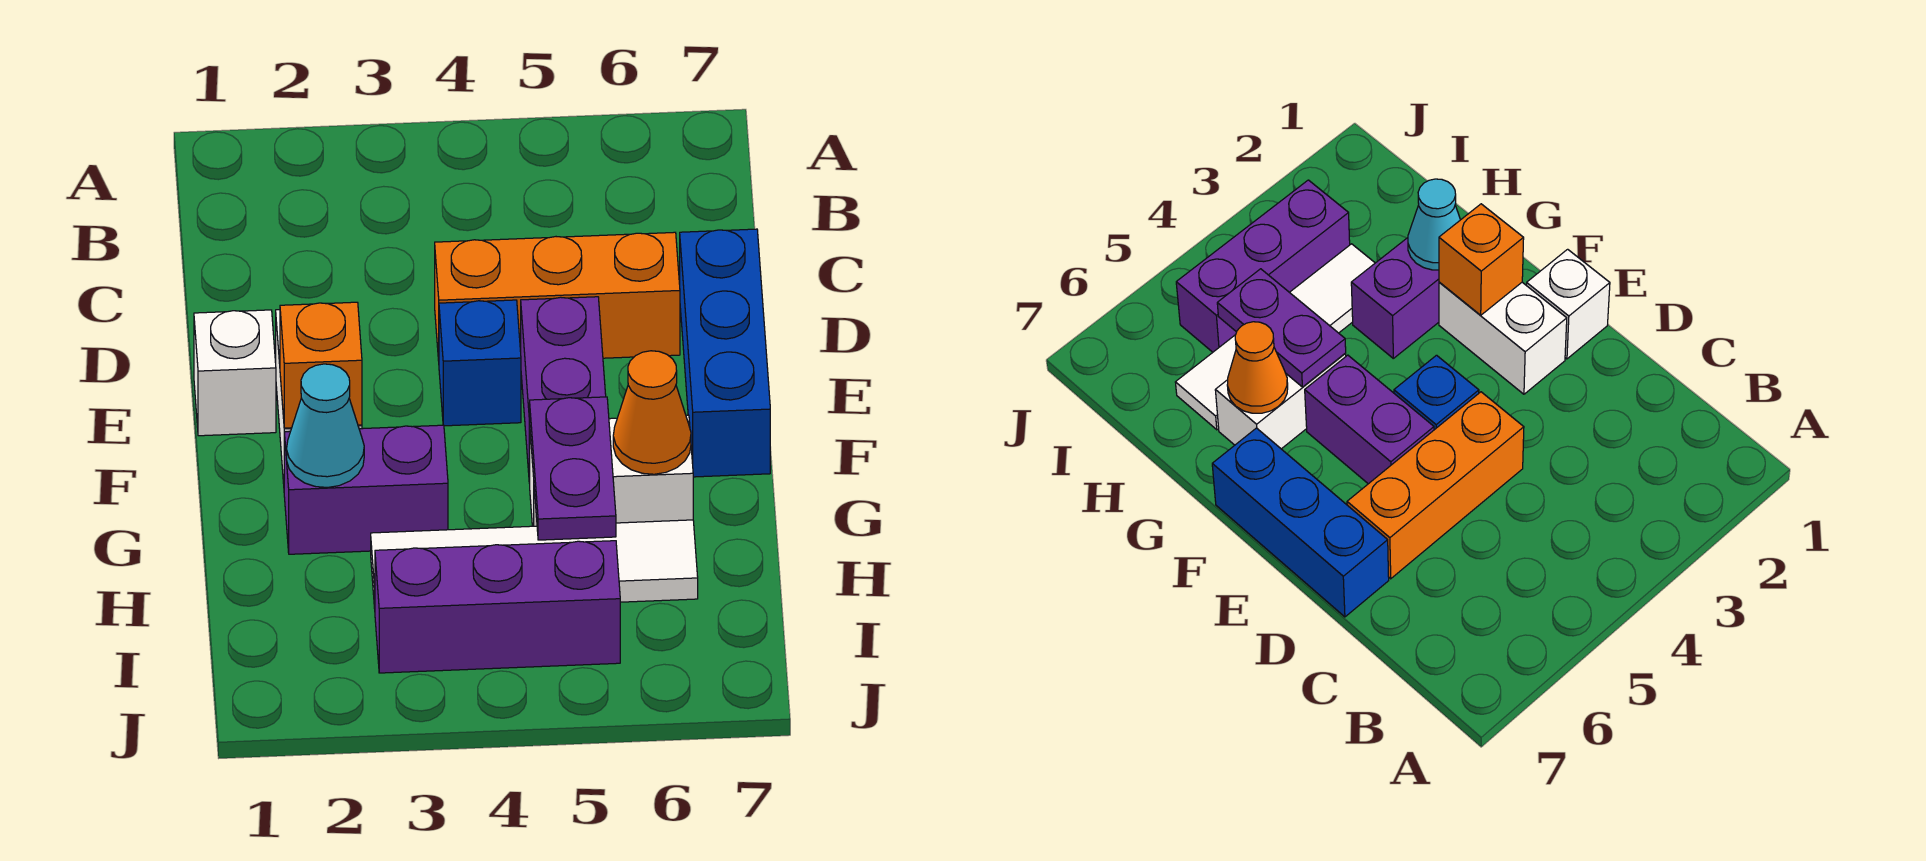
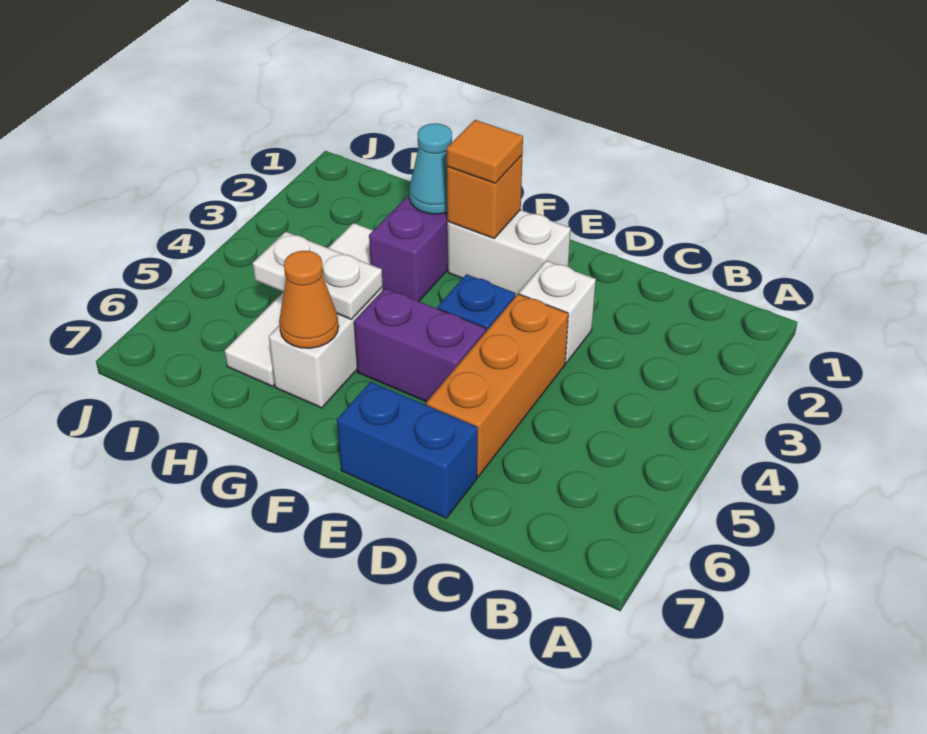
blue brick D7:F7 level 1 -> blue brick D7:E7 level 1
white brick E1 level 1 -> white brick D3 level 1
none -> orange tile F2 level 3
purple plate G5:H5 level 2 -> white plate G5:H5 level 2
purple brick I3:I5 level 1 -> none

